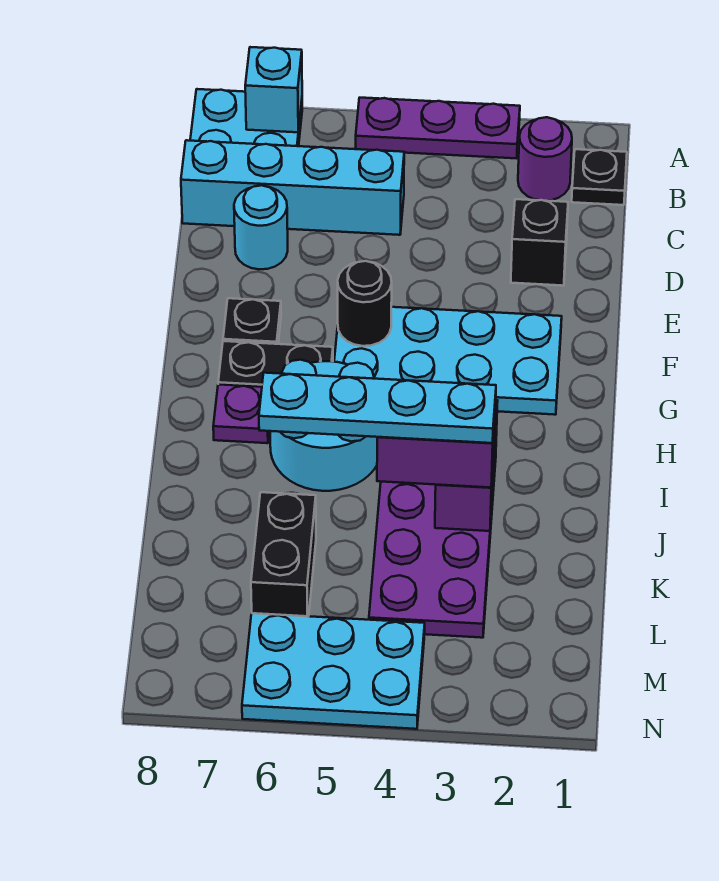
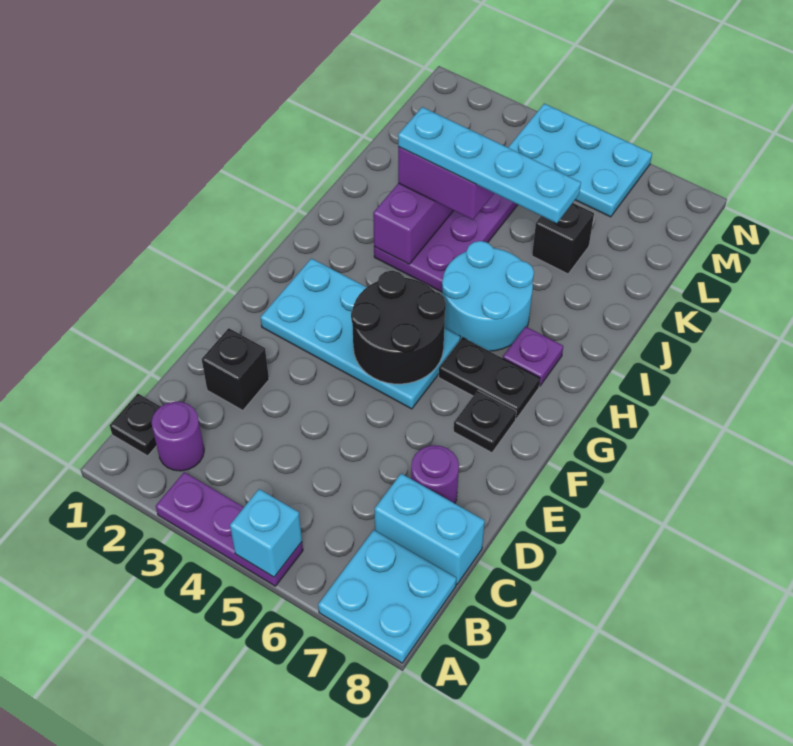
cyan brick A7 level 2 -> cyan brick A5 level 2
cyan brick C5:C8 level 1 -> cyan brick C7:C8 level 1
cyan round brick D7 level 1 -> purple round brick D7 level 1
black round brick F5 level 2 -> black round brick F4:G5 level 2
black brick K6:L6 level 1 -> black brick K6 level 1

